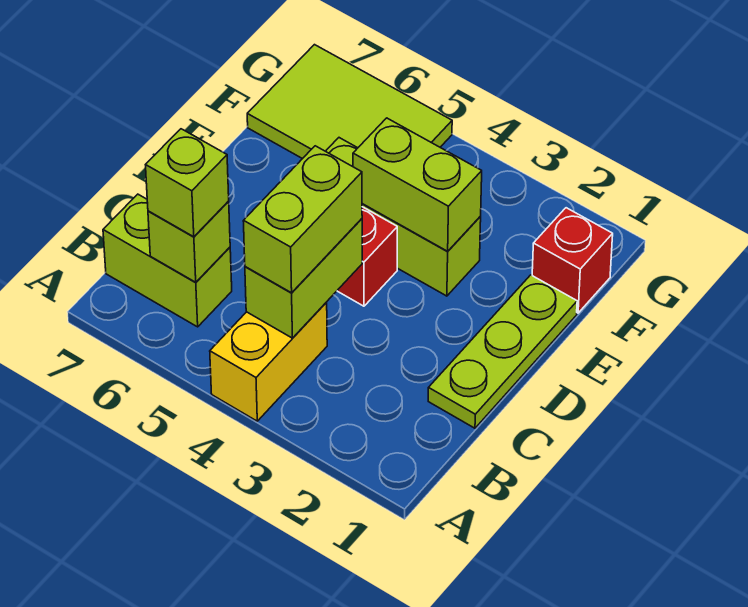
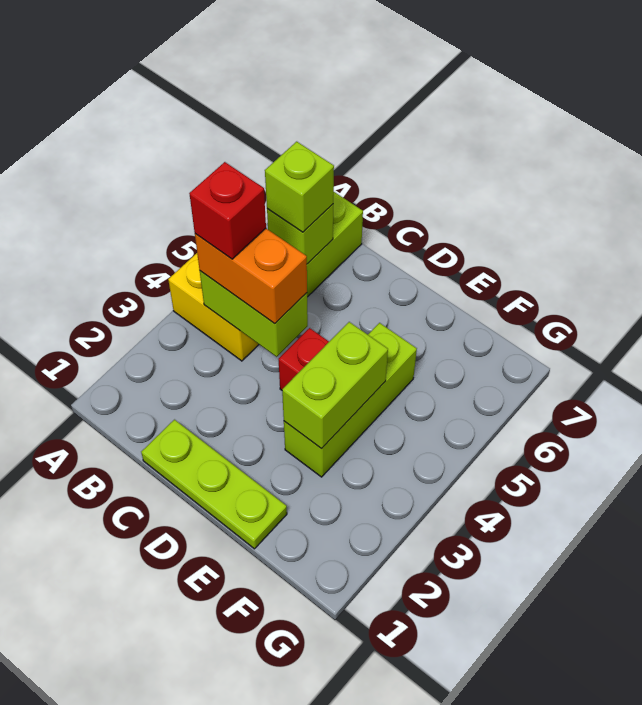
lime brick B4:C4 level 3 -> orange brick B4:C4 level 3
red brick F1 level 1 -> red brick B4 level 4
lime tile F5:G7 level 1 -> none

